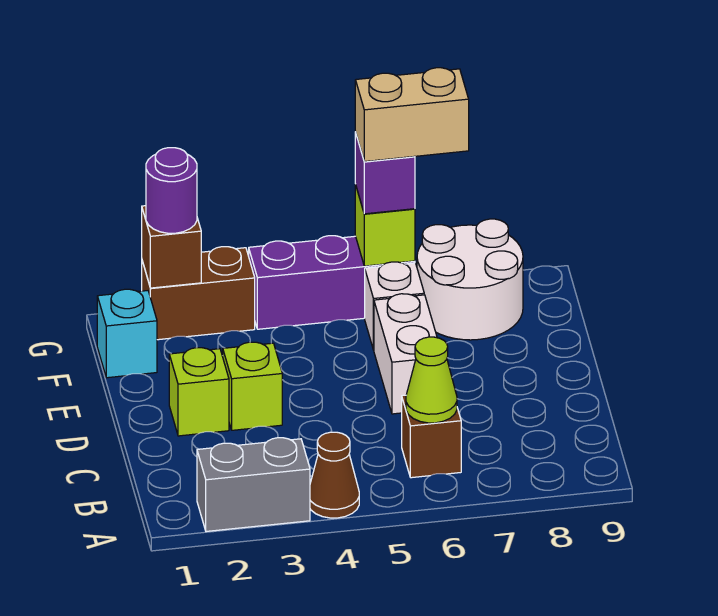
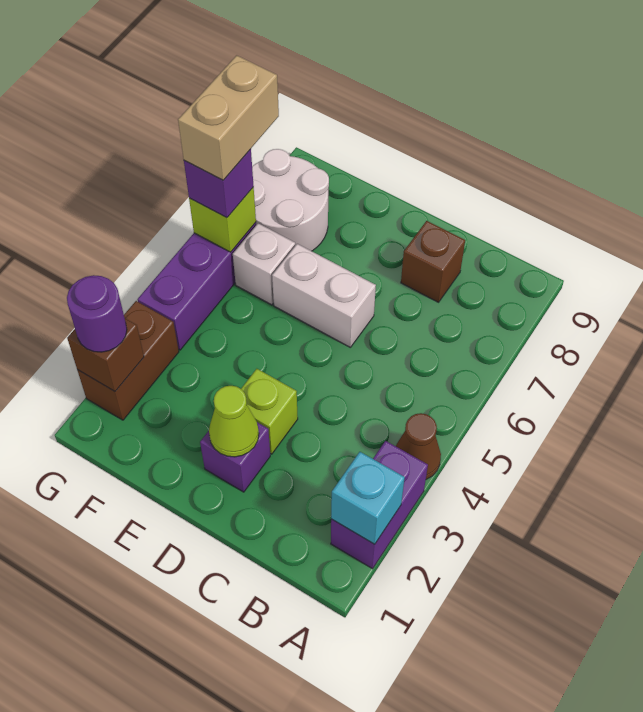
grey brick A2:A3 level 1 -> purple brick A2:A3 level 1
brown brick B6 level 1 -> brown brick C8 level 1
lime cone B6 level 2 -> lime cone D2 level 2
lime brick D2 level 1 -> purple brick D2 level 1
cyan brick F1 level 1 -> cyan brick A2 level 2

